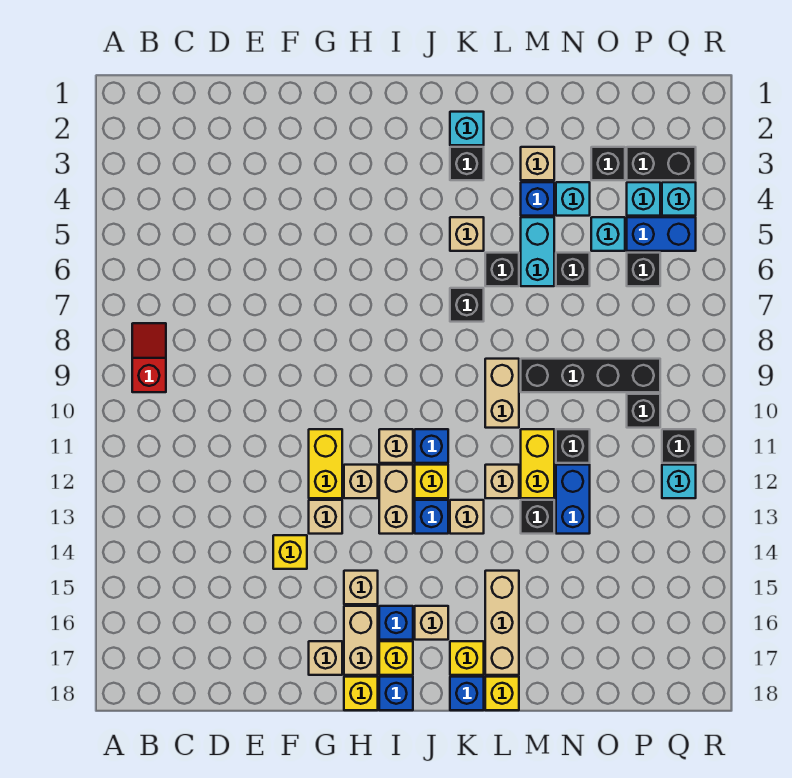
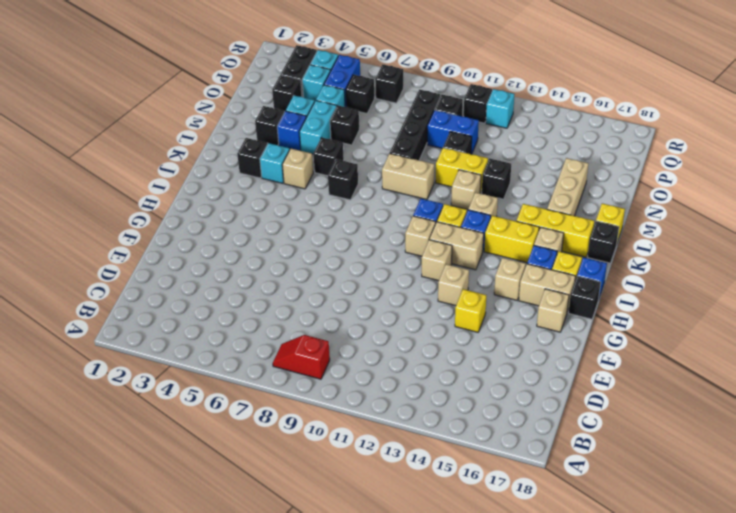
yellow brick G11:G12 level 1 -> yellow brick J14:J15 level 1
yellow brick H18 level 1 -> black brick H18 level 1
cyan brick K2 level 1 -> cyan brick K4 level 1
yellow brick K17 level 1 -> yellow brick K15:K17 level 1
blue brick K18 level 1 -> black brick K18 level 1
tan brick L15:L17 level 1 -> tan brick L16:N16 level 1
tan brick M3 level 1 -> black brick M3 level 1
cyan brick M5:M6 level 1 -> cyan brick M5:N5 level 1
blue brick N12:N13 level 1 -> blue brick O10:O11 level 1
none -> black brick Q7 level 1

